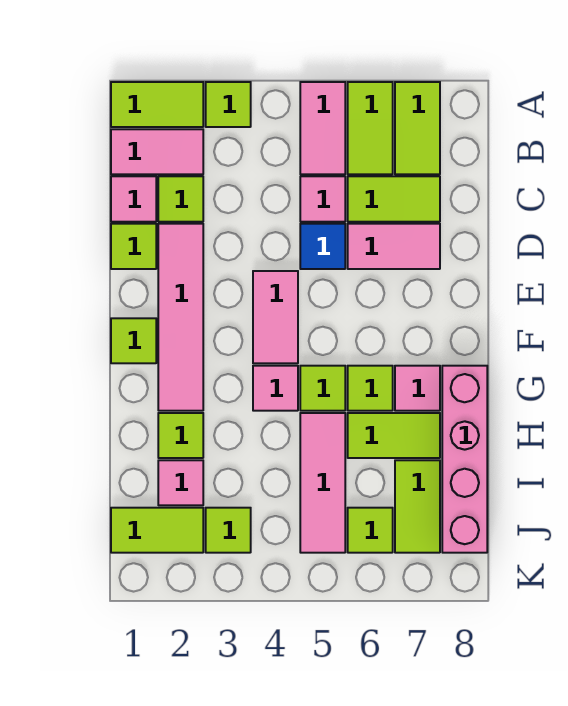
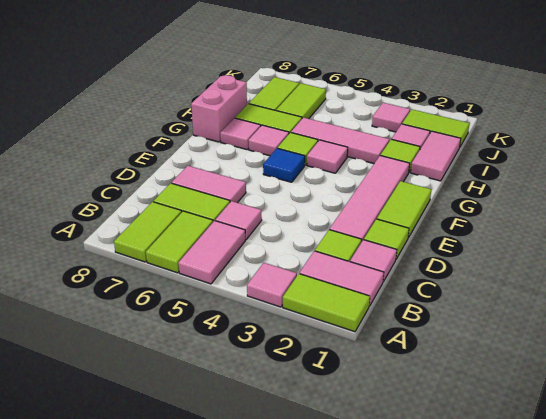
lime tile A3 level 1 -> pink tile A3 level 1
blue tile D5 level 1 -> blue tile F5 level 1
pink tile E4:F4 level 1 -> pink tile H1:I1 level 1
lime tile F1 level 1 -> lime tile E1:F1 level 1
lime tile G6 level 1 -> pink tile G6 level 1
pink brick G8:J8 level 1 -> pink brick G8:H8 level 1
pink tile H5:J5 level 1 -> pink tile H3:H5 level 1
lime tile J3 level 1 -> pink tile J3 level 1
lime tile J6 level 1 -> lime tile I6:J6 level 1

